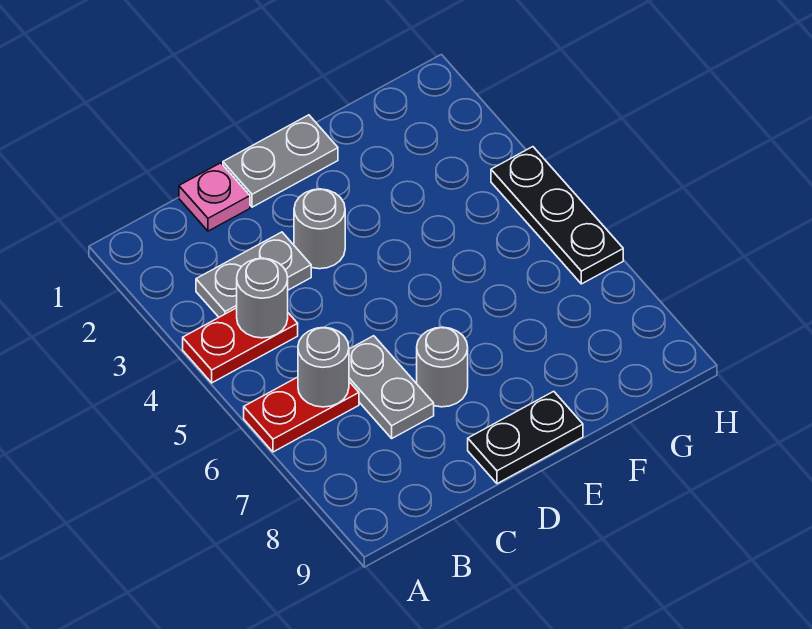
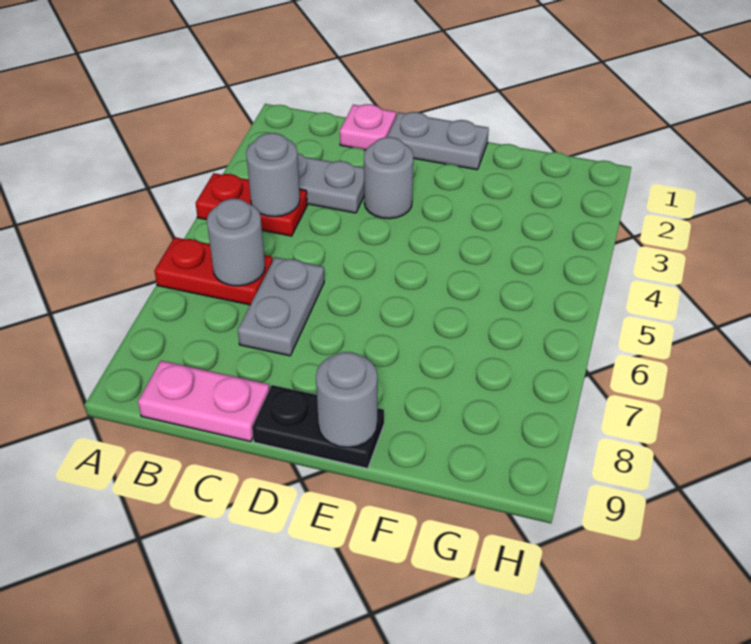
none -> pink plate B9:C9 level 1
grey round brick D7 level 1 -> grey round brick E9 level 2
black plate H4:H6 level 1 -> none

